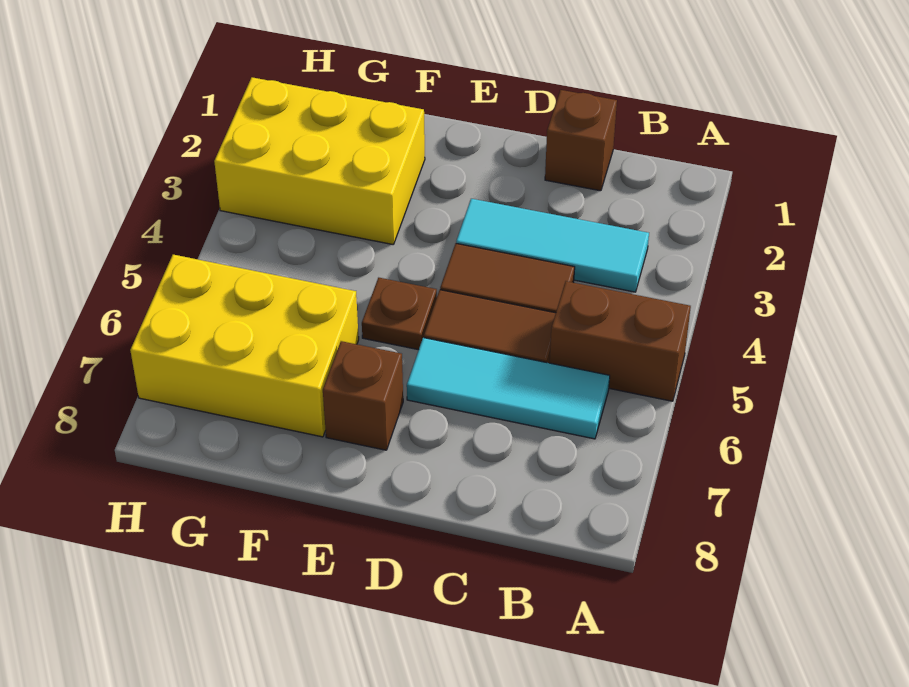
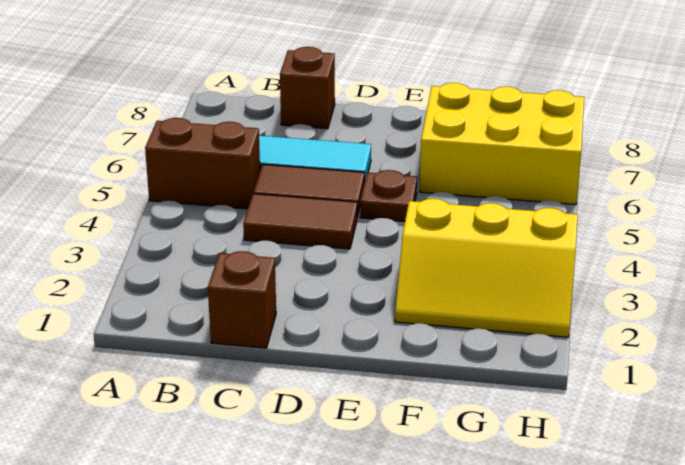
cyan tile B3:D3 level 1 -> none
brown brick E7 level 1 -> brown brick C8 level 1
yellow brick F2:H3 level 1 -> yellow slope F2:H3 level 1 top 3

